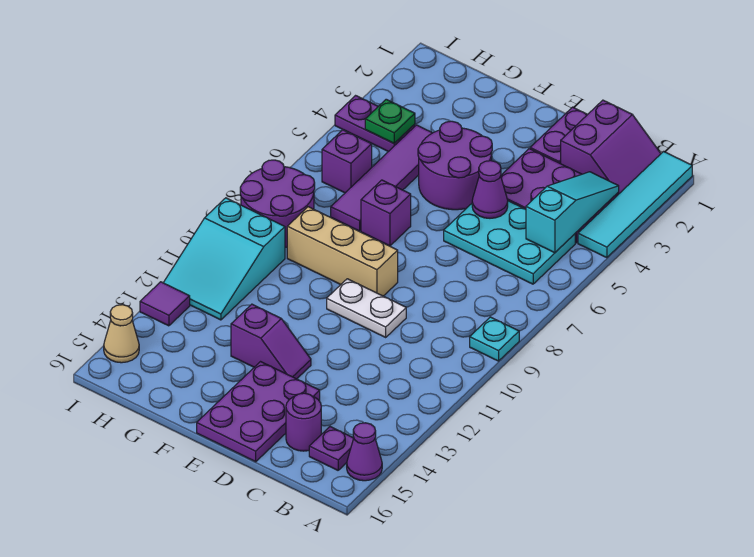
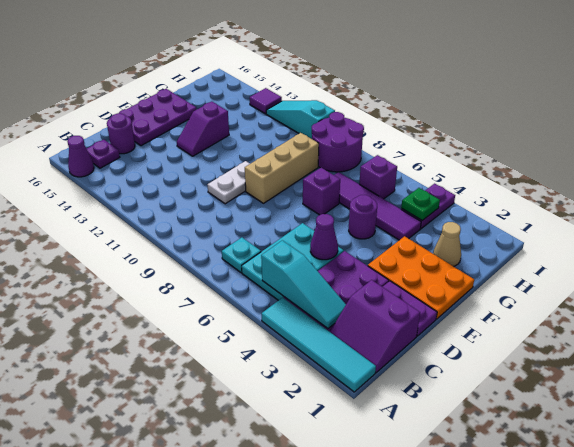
cyan plate A9 level 1 -> cyan plate B7 level 1
purple plate D14:E16 level 1 -> purple plate D15:F16 level 1
none -> orange plate E1:F3 level 1
purple round brick E4:F5 level 1 -> purple round brick F5 level 1
cyan slope H10:I12 level 1 top 10 -> cyan slope I10:I12 level 1 top 10
tan cone I15 level 1 -> tan cone G2 level 1

